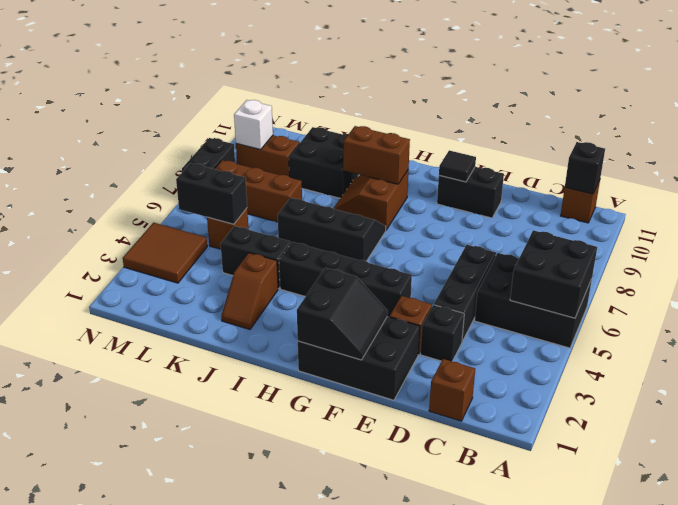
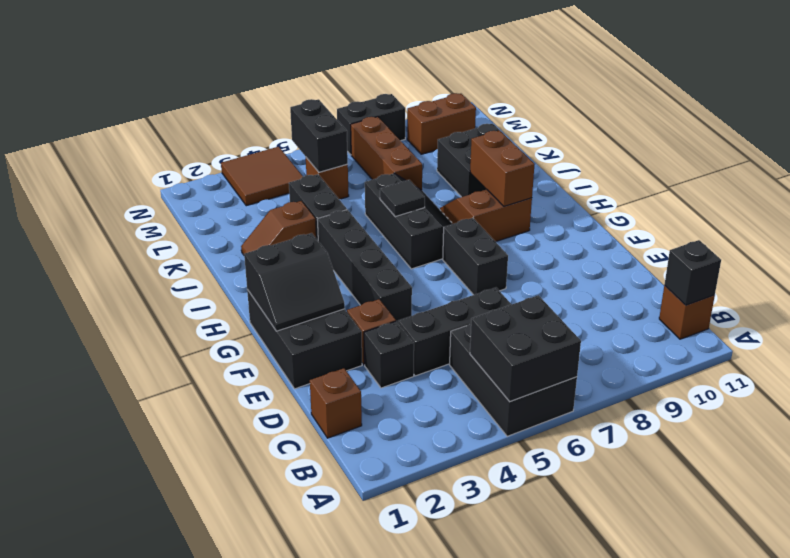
black brick E10:F10 level 1 -> black brick F7:G7 level 1
black tile F10 level 2 -> black tile I6 level 2
brown brick L9:M9 level 1 -> brown brick M9:M10 level 1
white brick M9 level 2 -> none

